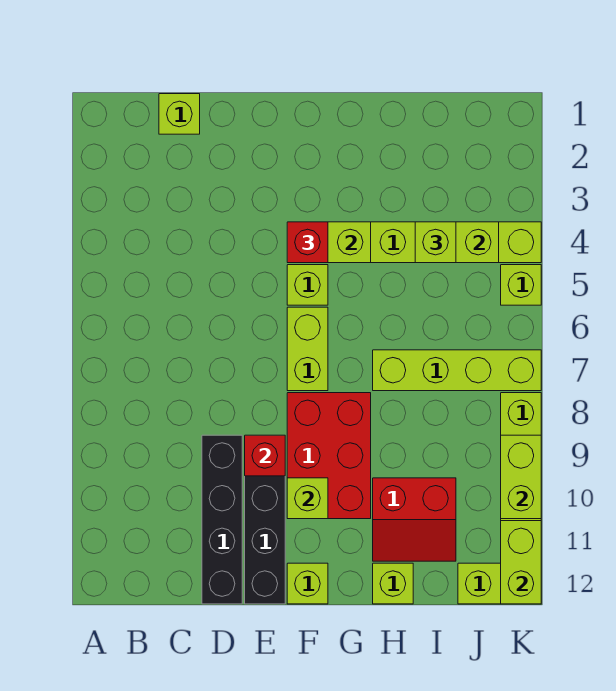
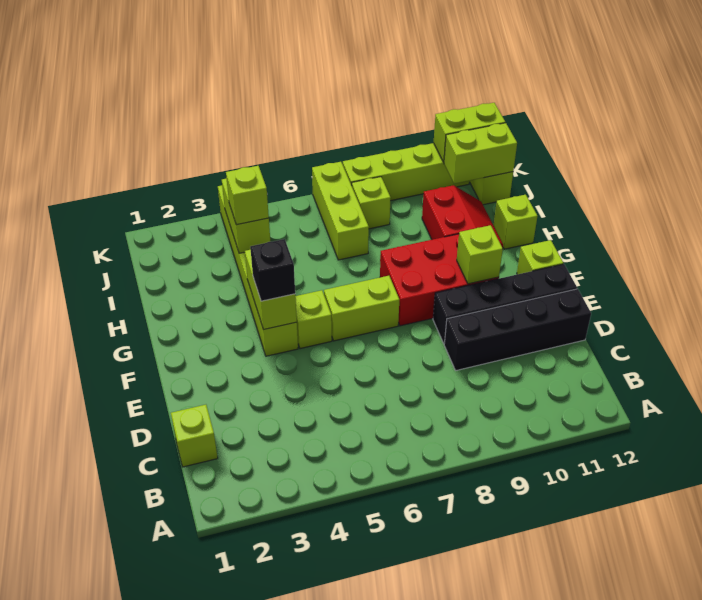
red brick E9 level 2 -> none
red brick F4 level 3 -> black brick F4 level 3
lime brick H7:K7 level 1 -> lime brick I7:K7 level 1
lime brick K5 level 1 -> lime brick J8 level 1
lime brick K9:K10 level 2 -> lime brick J11:J12 level 2

